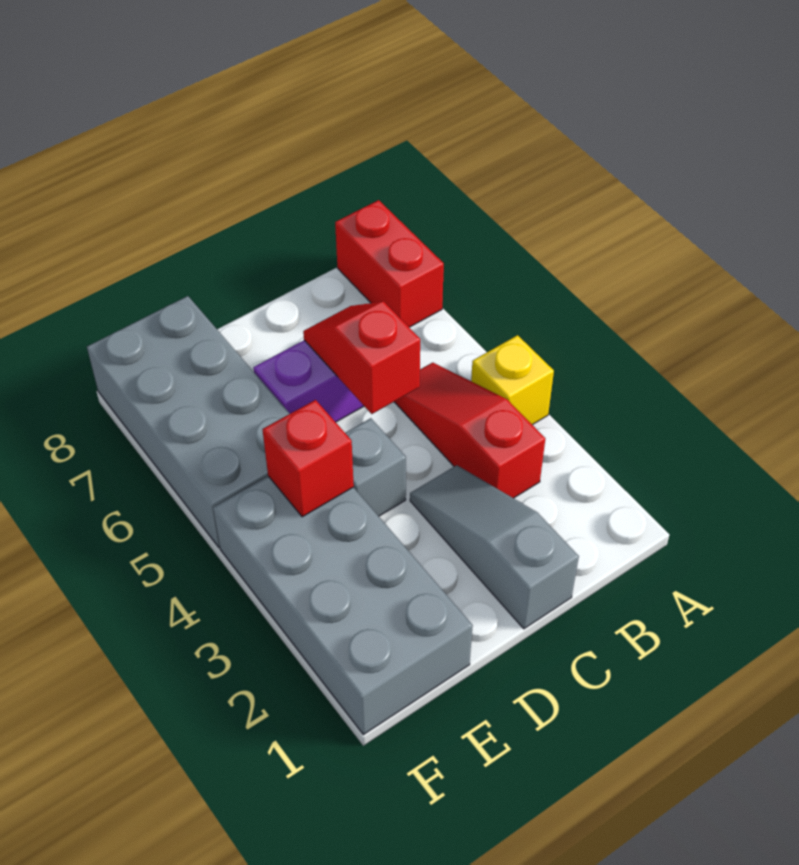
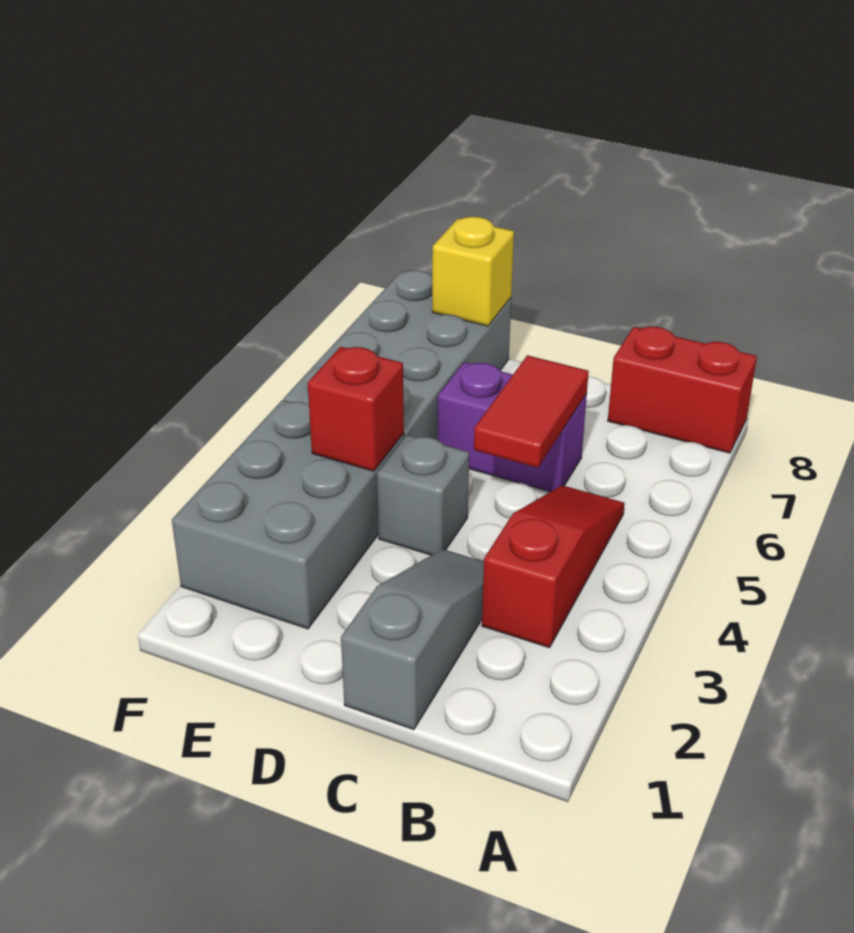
yellow brick A4 level 1 -> yellow brick E8 level 2
red brick A7:A8 level 1 -> red brick A8:B8 level 1
red slope C5:C6 level 2 top 5 -> red tile C5:C6 level 2
grey brick E1:F4 level 1 -> grey brick E2:F4 level 1

